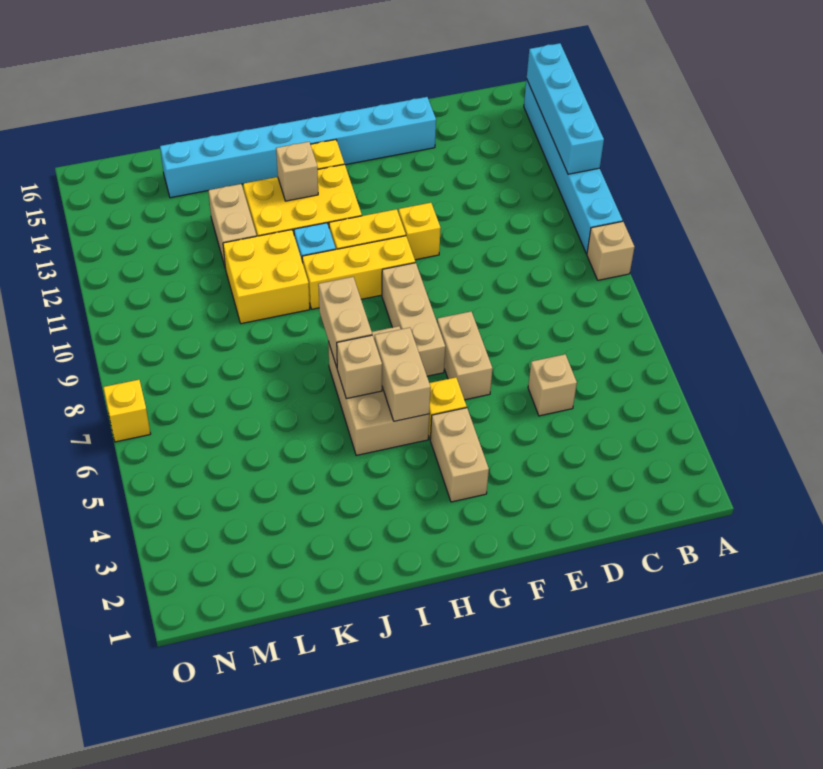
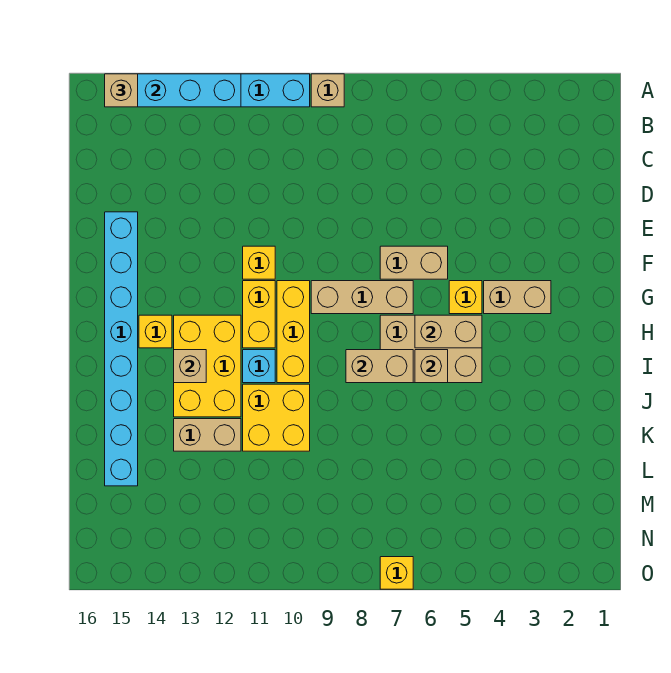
tan brick D5 level 1 -> tan brick A15 level 3

